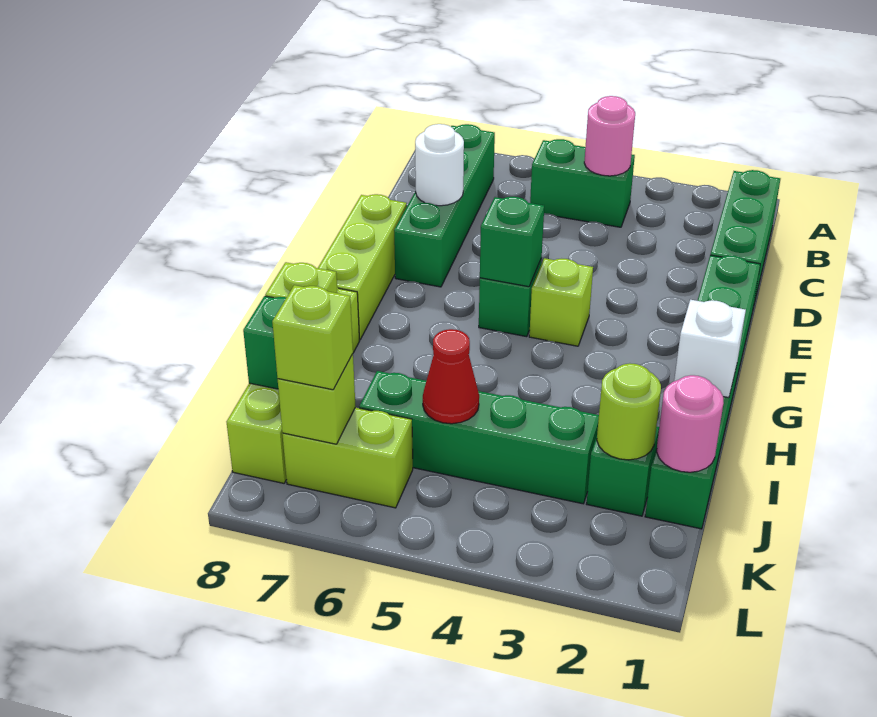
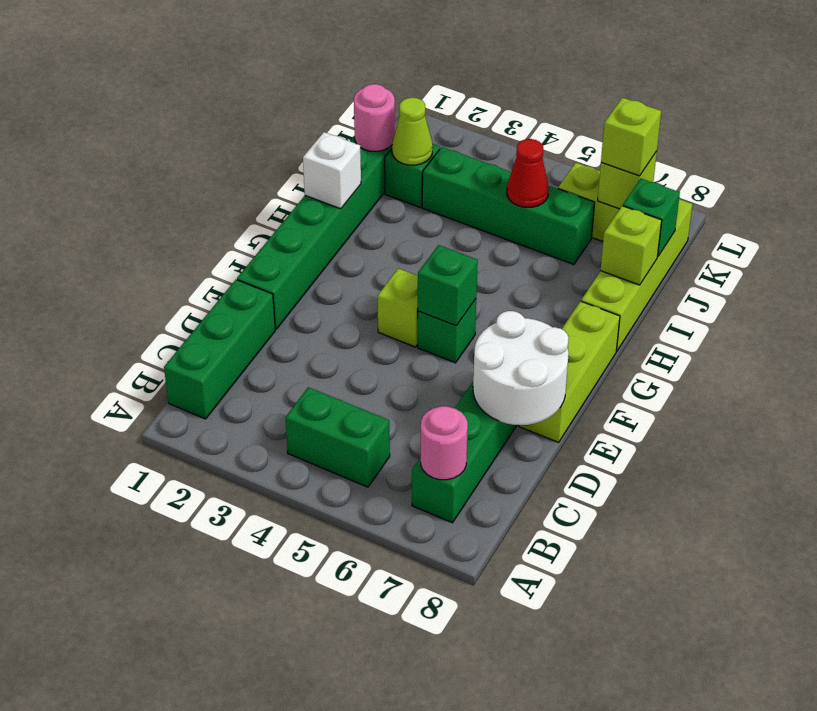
pink round brick B4 level 2 -> pink round brick B7 level 2
white round brick D7 level 2 -> white round brick D7:E8 level 2
lime round brick J2 level 2 -> lime cone J2 level 2

